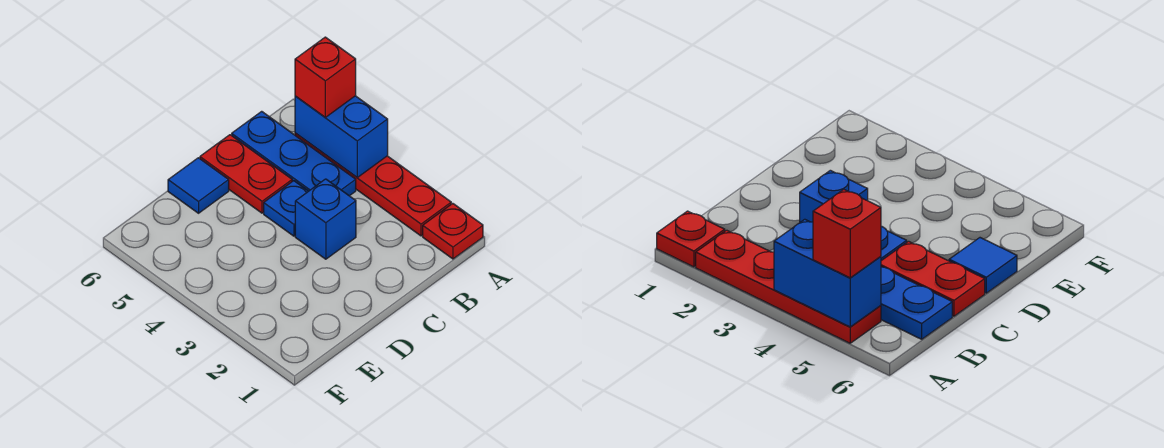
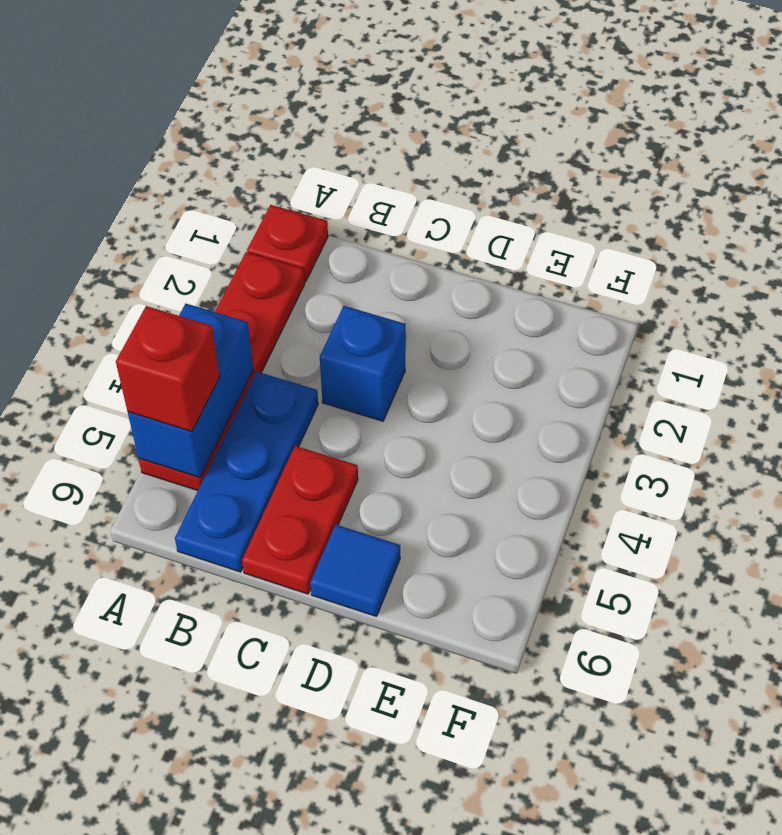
blue plate C4 level 1 -> none

